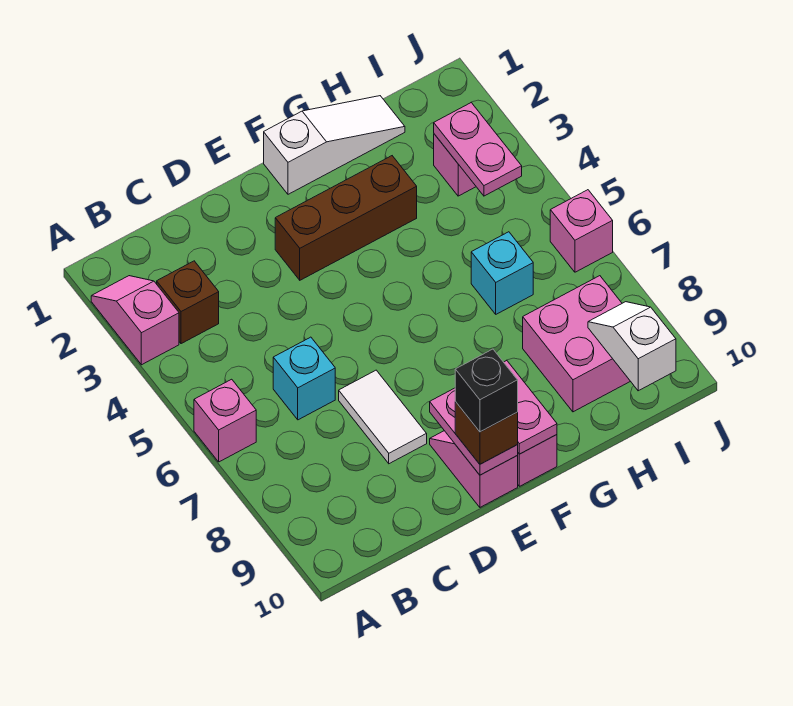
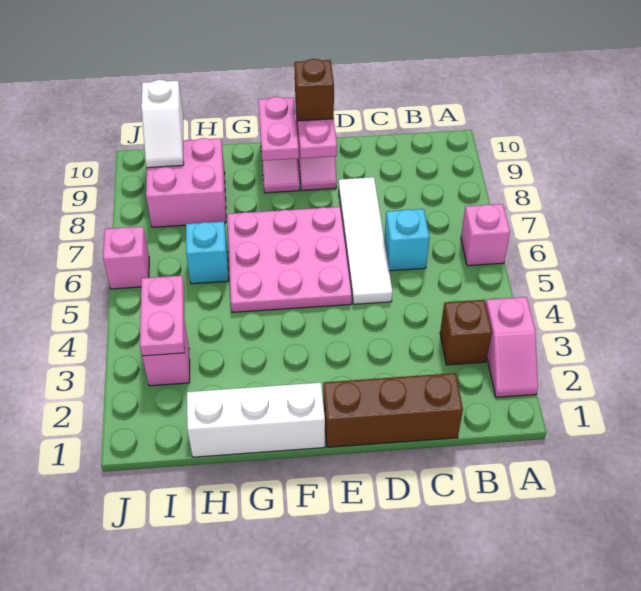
white tile D7:D8 level 1 -> white tile D5:D8 level 1
brown brick E3:G3 level 1 -> brown brick C1:E1 level 1
none -> pink plate E5:G7 level 1
black brick E10 level 4 -> none
white slope F1:H1 level 1 top F -> white brick F1:H1 level 1

